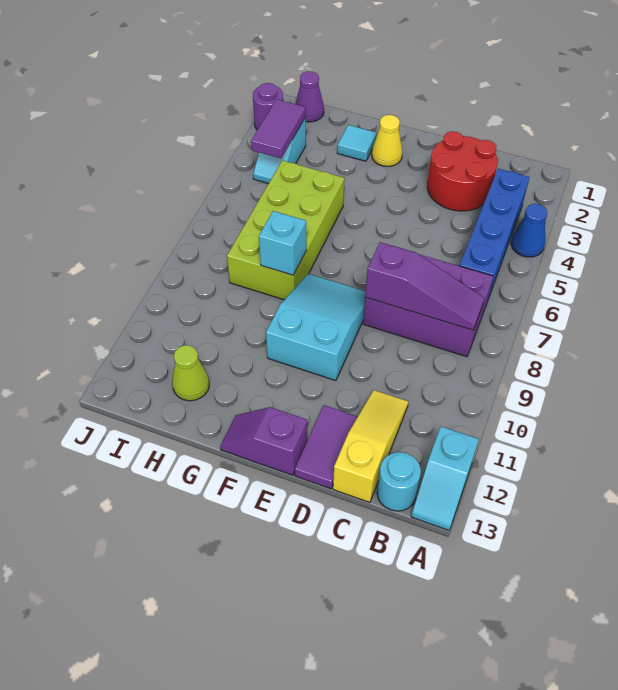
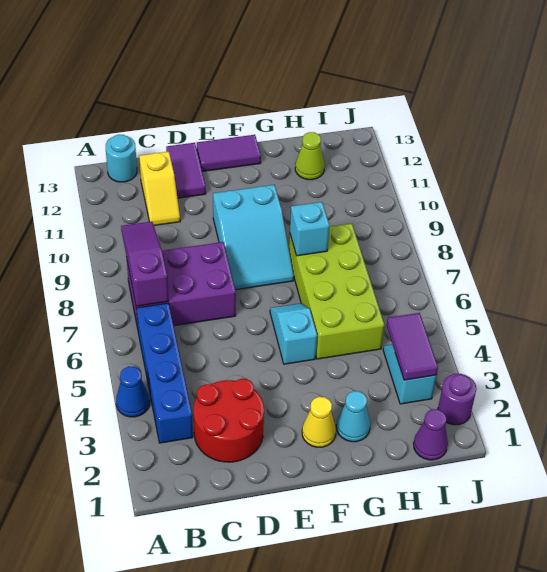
cyan slope A12:A13 level 1 top 12 -> cyan slope F5:F6 level 1 top 5
purple slope B8:D8 level 2 top D -> purple slope B7:B9 level 2 top 7
yellow slope C11:C13 level 1 top 13 -> yellow slope C11:C12 level 1 top 12
purple slope E13:F13 level 1 top E -> purple tile E13:F13 level 1
cyan tile G2 level 1 -> cyan cone G2 level 1

